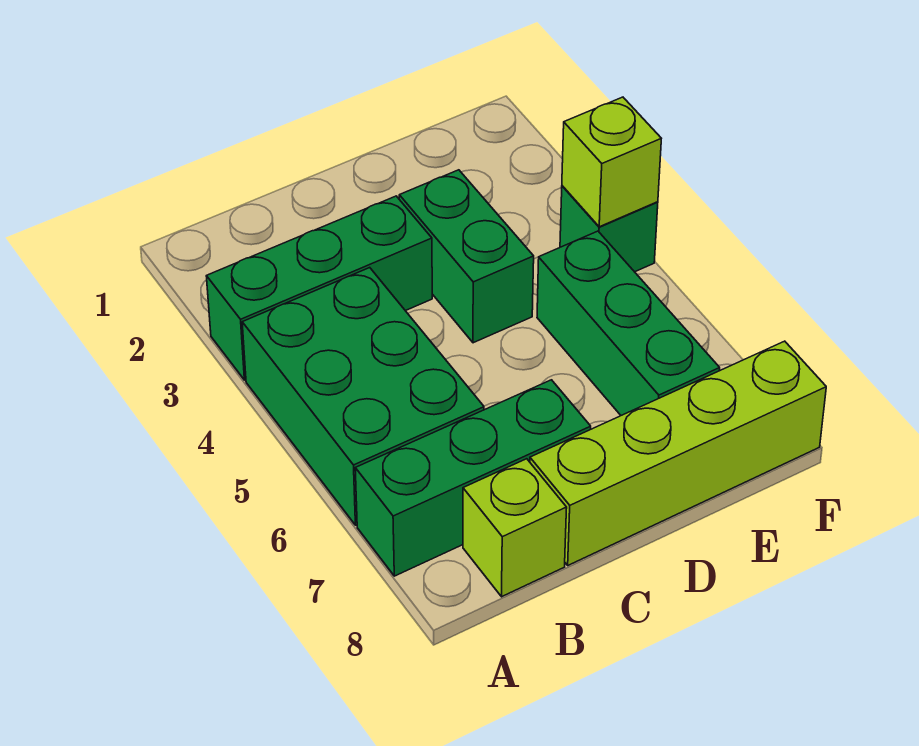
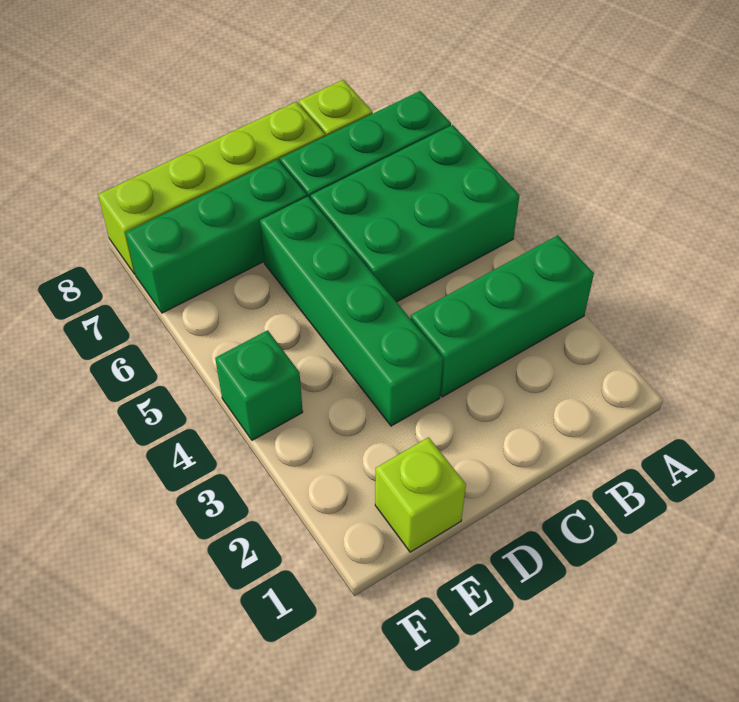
green brick A4:B6 level 1 -> green brick A5:C6 level 1
green brick D3:D4 level 1 -> green brick D3:D6 level 1
green brick E5:E7 level 1 -> green brick D7:F7 level 1
lime brick F4 level 2 -> lime brick E1 level 1

